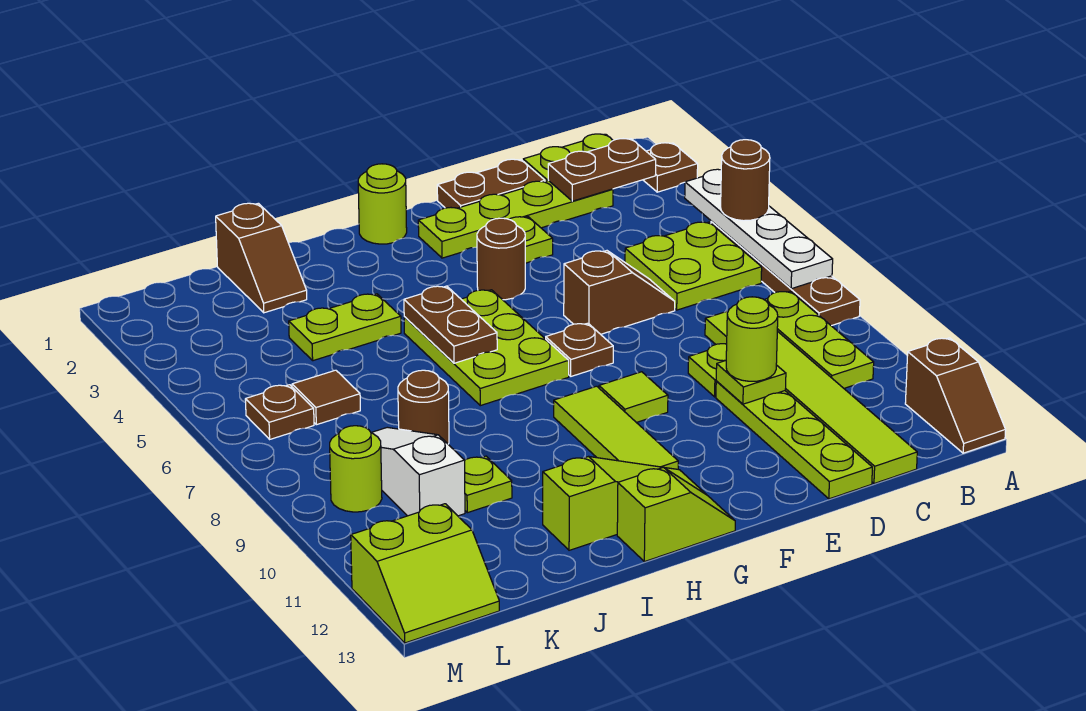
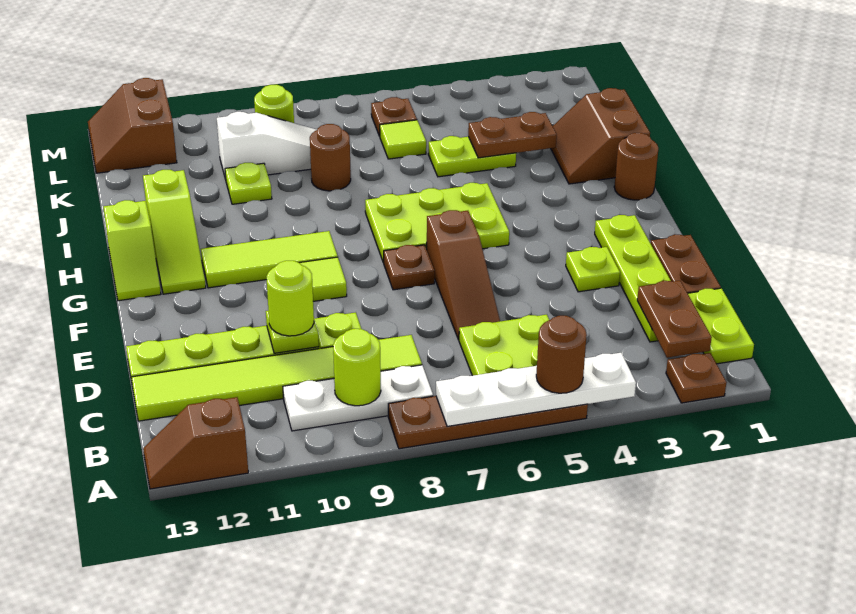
lime plate B8:B10 level 1 -> white plate B8:B10 level 1
brown slope D6:E6 level 1 top E -> brown slope D6:F6 level 1 top F
brown round brick F4 level 1 -> brown round brick H1 level 1
lime round brick G1 level 1 -> lime round brick B9 level 2
brown plate H5:H6 level 2 -> brown plate J3:J4 level 2
lime plate I4:J4 level 1 -> lime plate J4:J5 level 1
brown slope J1:J2 level 1 top 1 -> brown slope I1:J2 level 1 top 1
brown tile K6 level 1 -> lime tile K6 level 1
lime slope L12:M13 level 1 top 12 -> brown slope L12:M13 level 1 top 12

